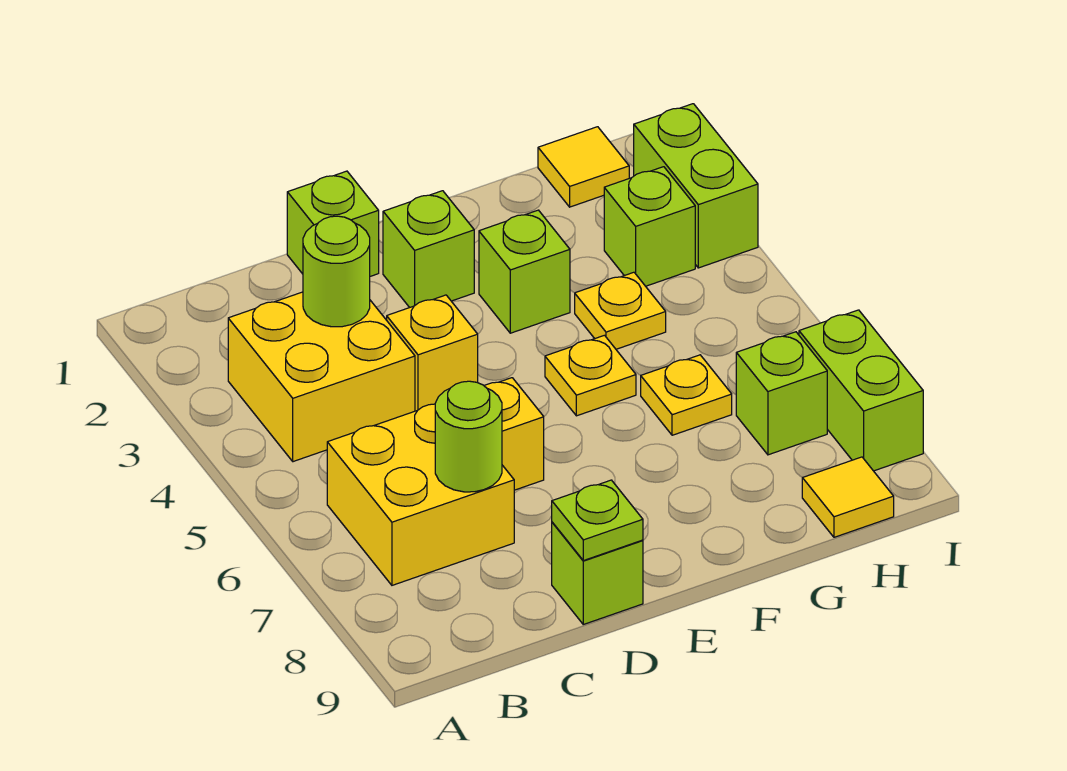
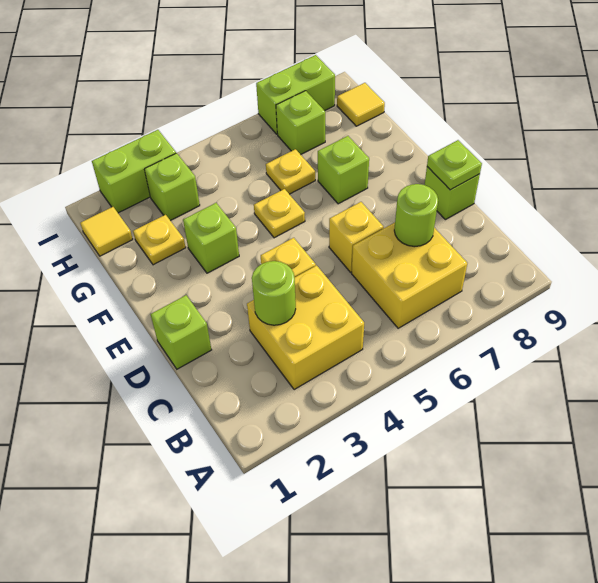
lime brick E2 level 1 -> lime brick F7 level 1
yellow plate G4 level 1 -> yellow plate G2 level 1

